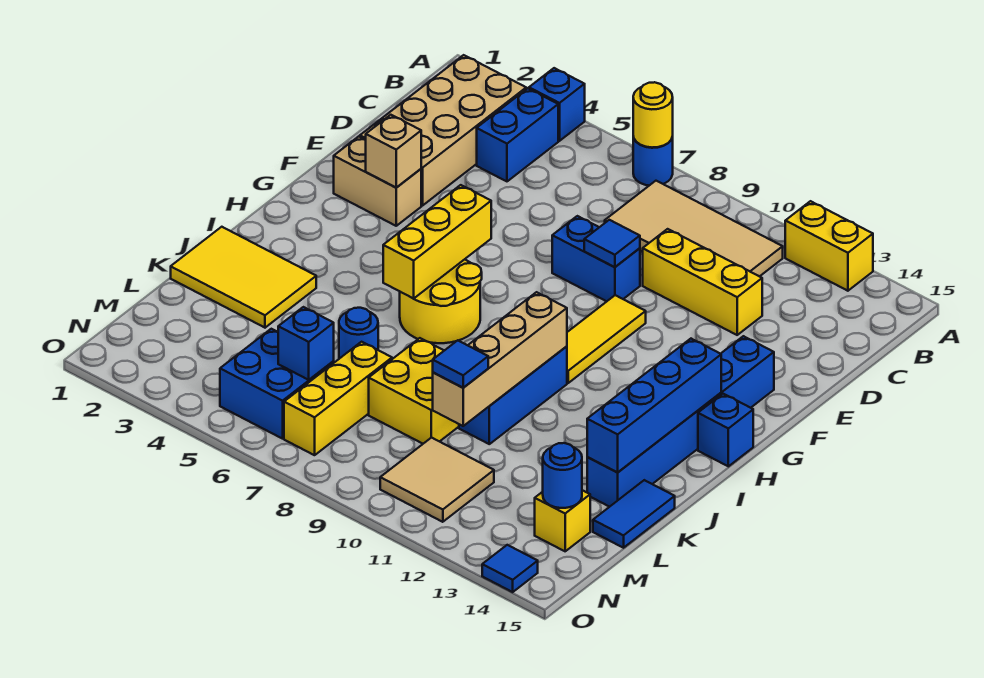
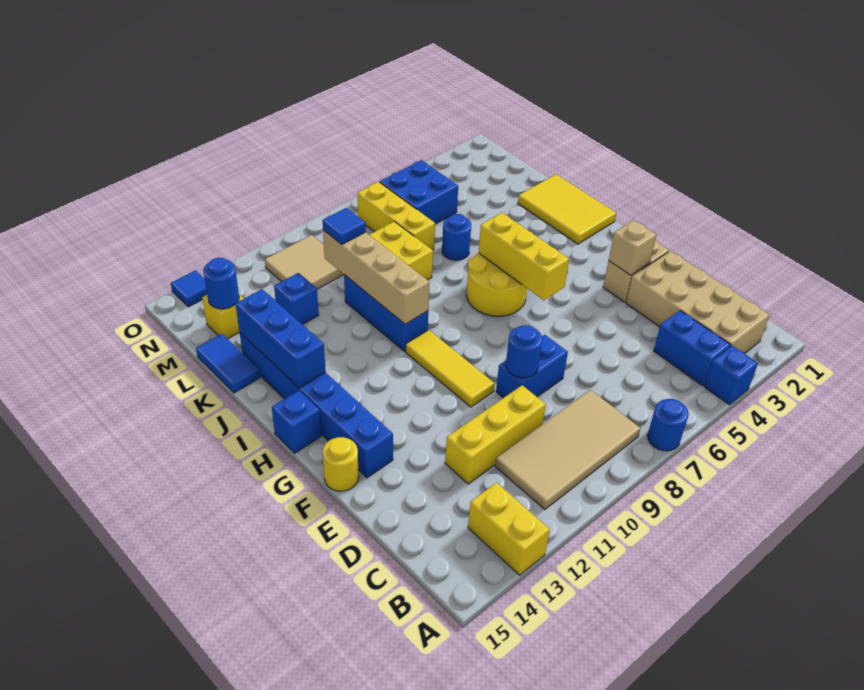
yellow round brick A7 level 2 -> yellow round brick F15 level 1
yellow brick A12:A13 level 1 -> yellow brick A13:B13 level 1
blue tile E9 level 2 -> blue round brick E9 level 2
blue brick H14:K14 level 2 -> blue brick I14:K14 level 2
yellow tile J1:K3 level 1 -> yellow tile I1:K2 level 1
blue brick M6 level 2 -> blue brick L12 level 1

